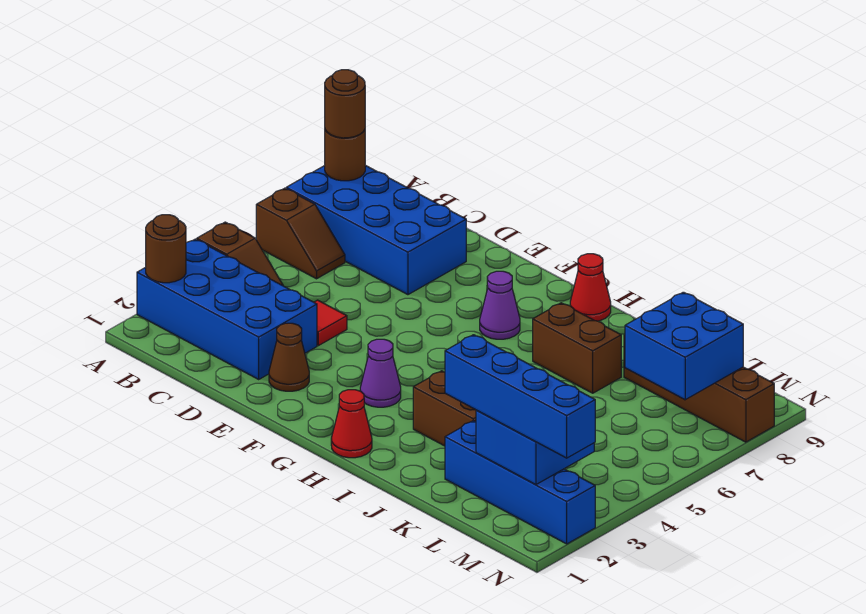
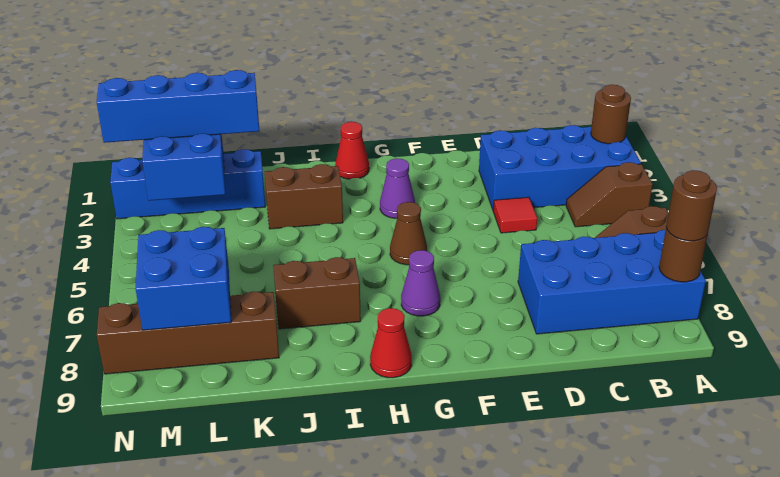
brown cone E2 level 1 -> brown cone G5 level 1

